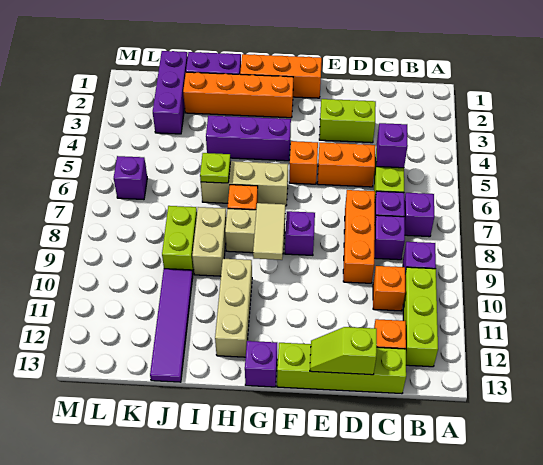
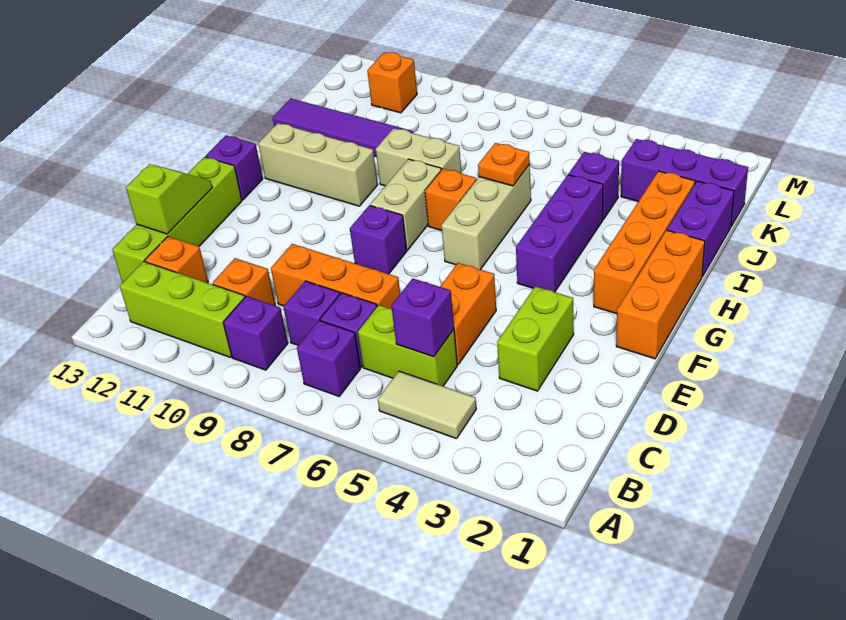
orange brick F5 level 1 -> orange brick L11 level 1
tan tile G8:G9 level 2 -> tan tile B4:B5 level 1
lime plate I6 level 2 -> orange plate I6 level 2
lime brick J8:J9 level 1 -> none
purple brick L6 level 1 -> purple brick J4 level 1

